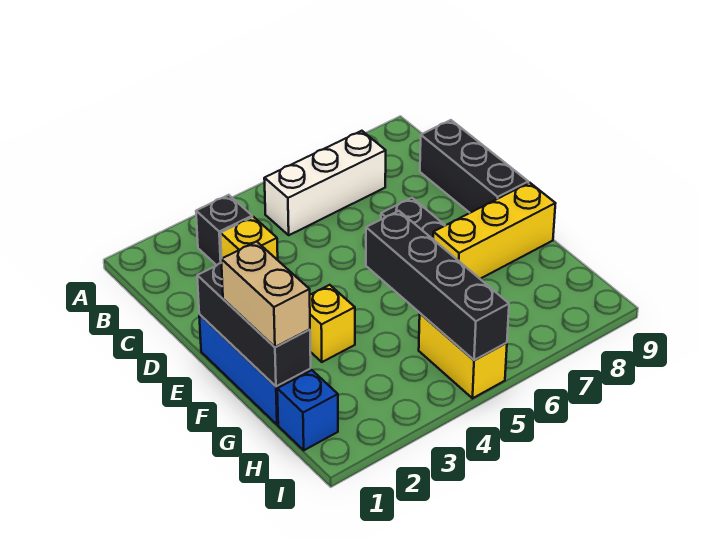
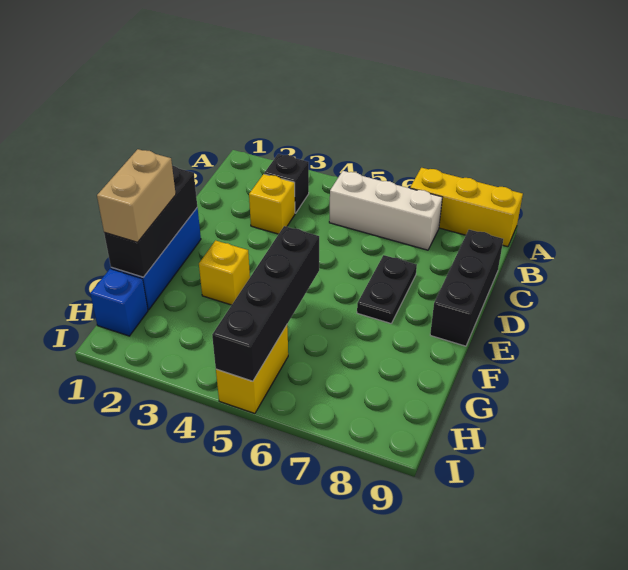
yellow brick F7:F9 level 1 -> yellow brick A7:A9 level 1

